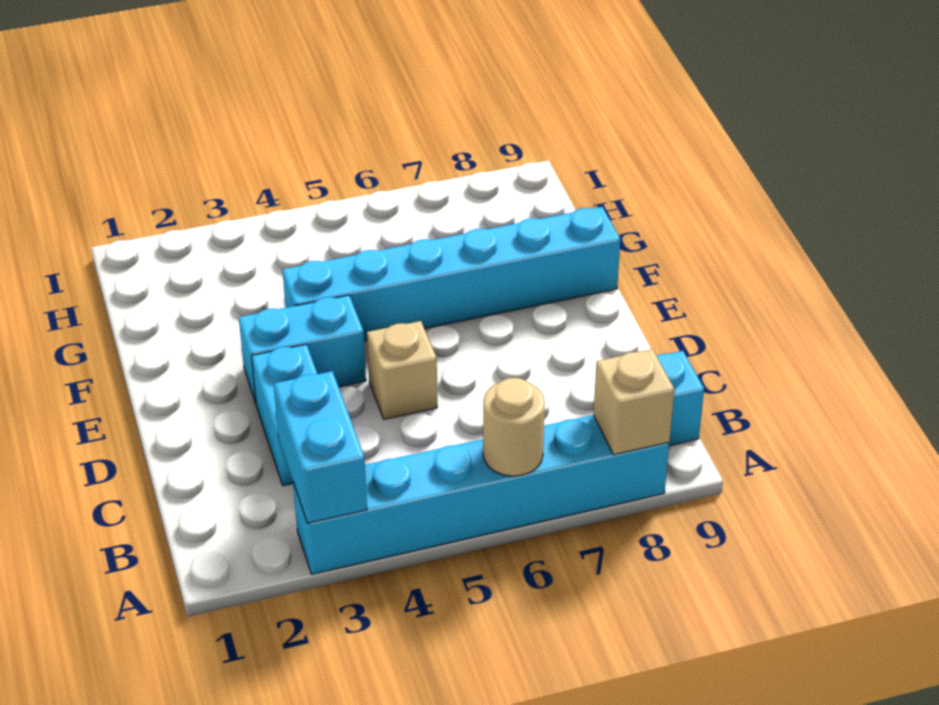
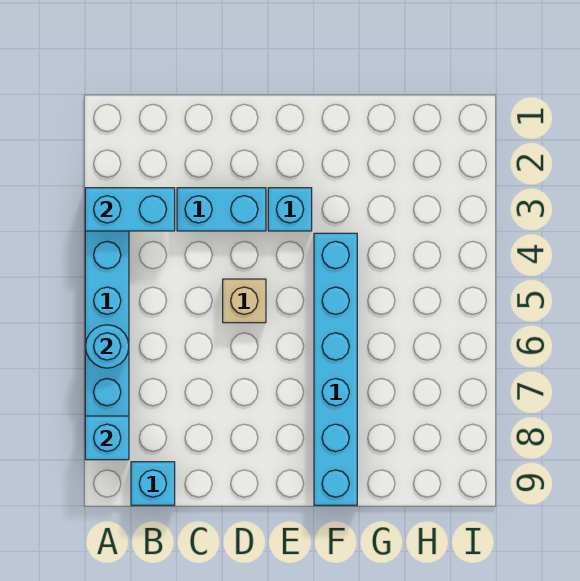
tan round brick A6 level 2 -> cyan round brick A6 level 2
tan brick A8 level 2 -> cyan brick A8 level 2
cyan brick E3:E4 level 1 -> cyan brick E3 level 1

